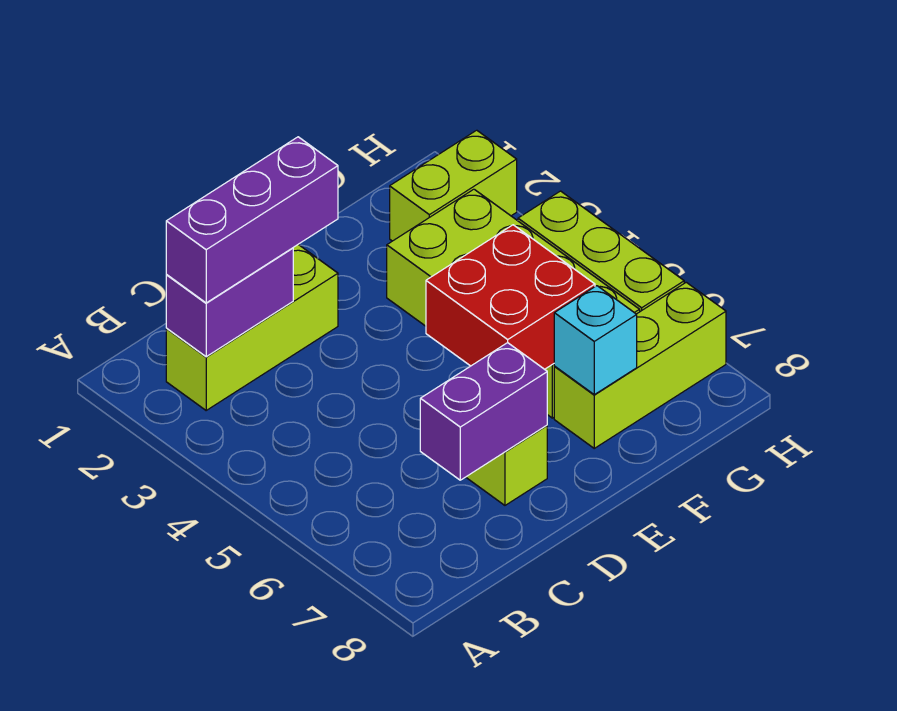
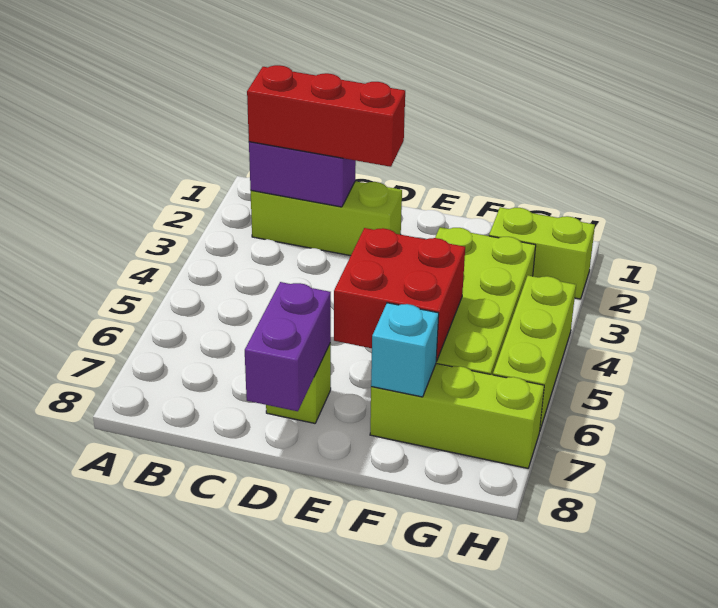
purple brick B2:D2 level 3 -> red brick B2:D2 level 3
purple brick C7:D7 level 2 -> purple brick D7:D8 level 2

